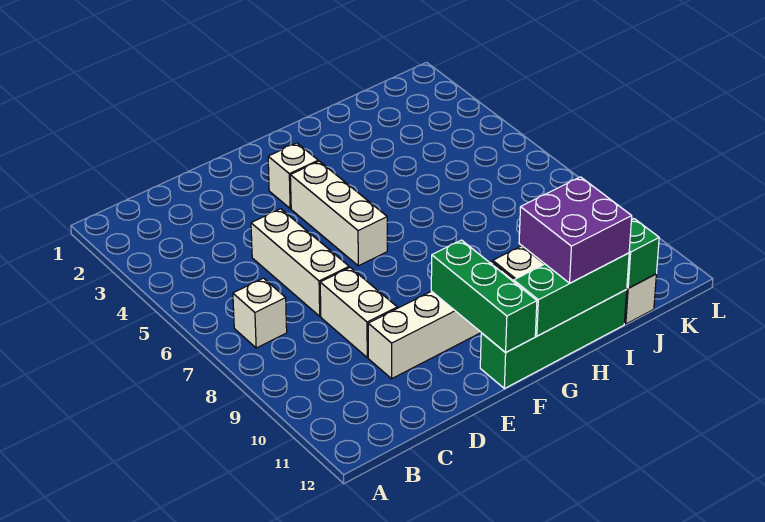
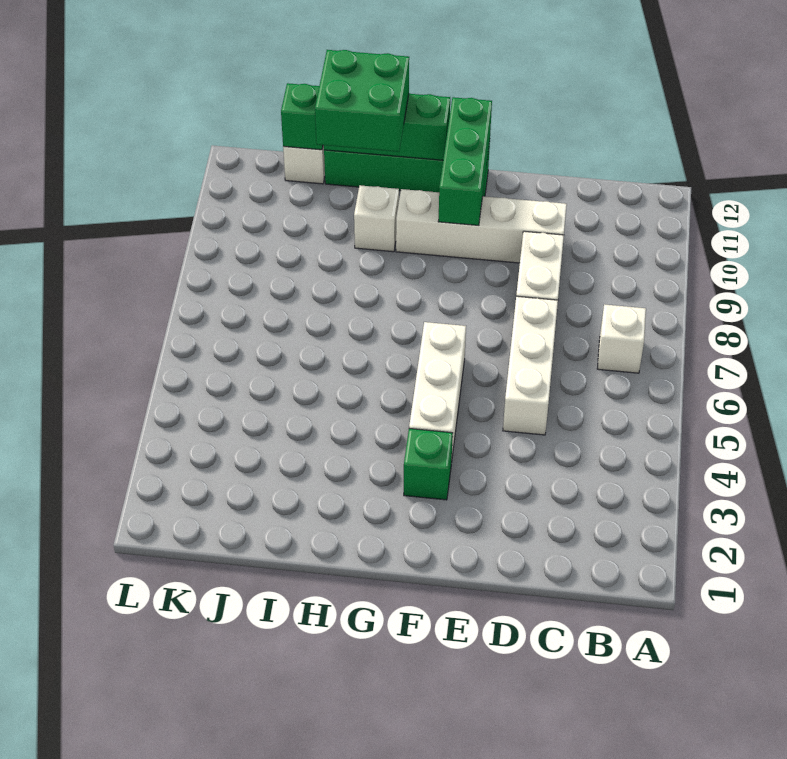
white brick F3 level 1 -> green brick F3 level 1
purple brick H11:I12 level 3 -> green brick H11:I12 level 3

